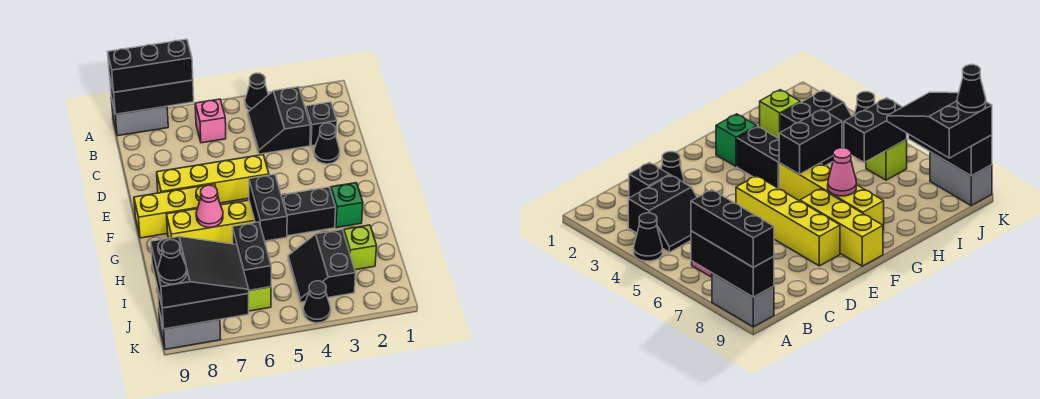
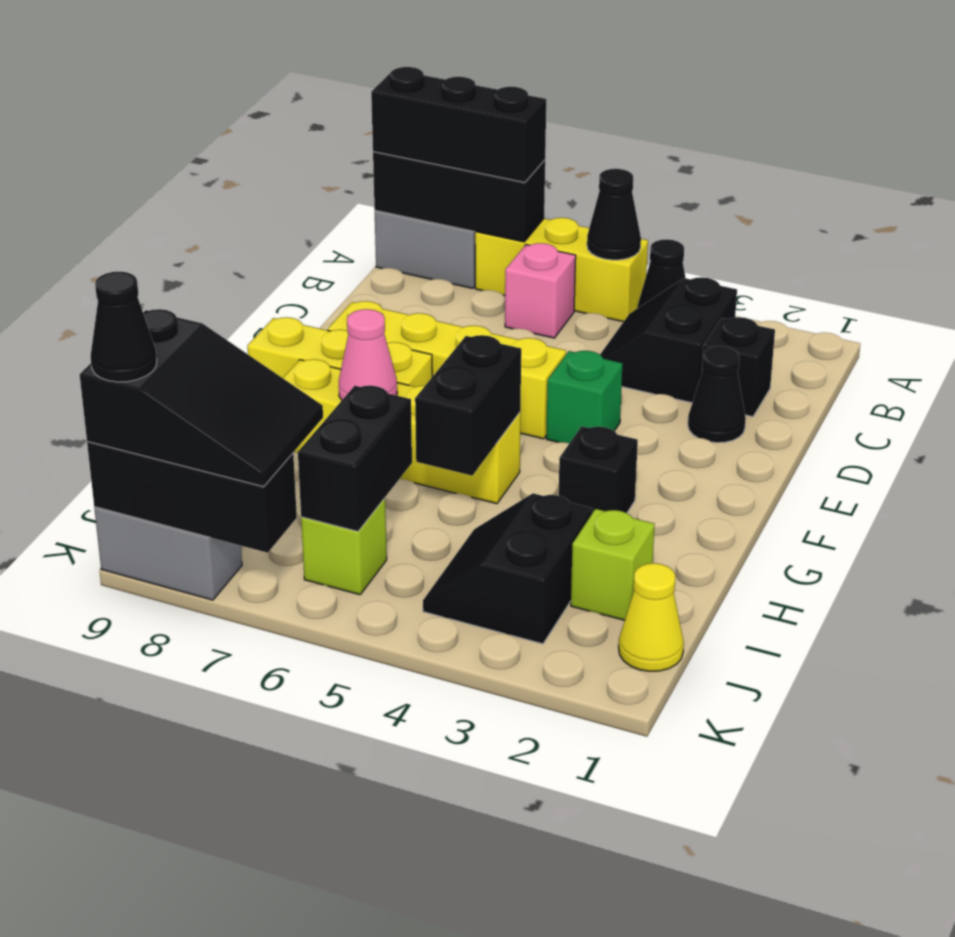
none -> yellow brick A5:A7 level 1
green brick G2 level 1 -> green brick E4 level 1
black brick G3:G4 level 1 -> black brick G3 level 1
none -> yellow cone J1 level 1
black cone K4 level 1 -> black cone A5 level 2

